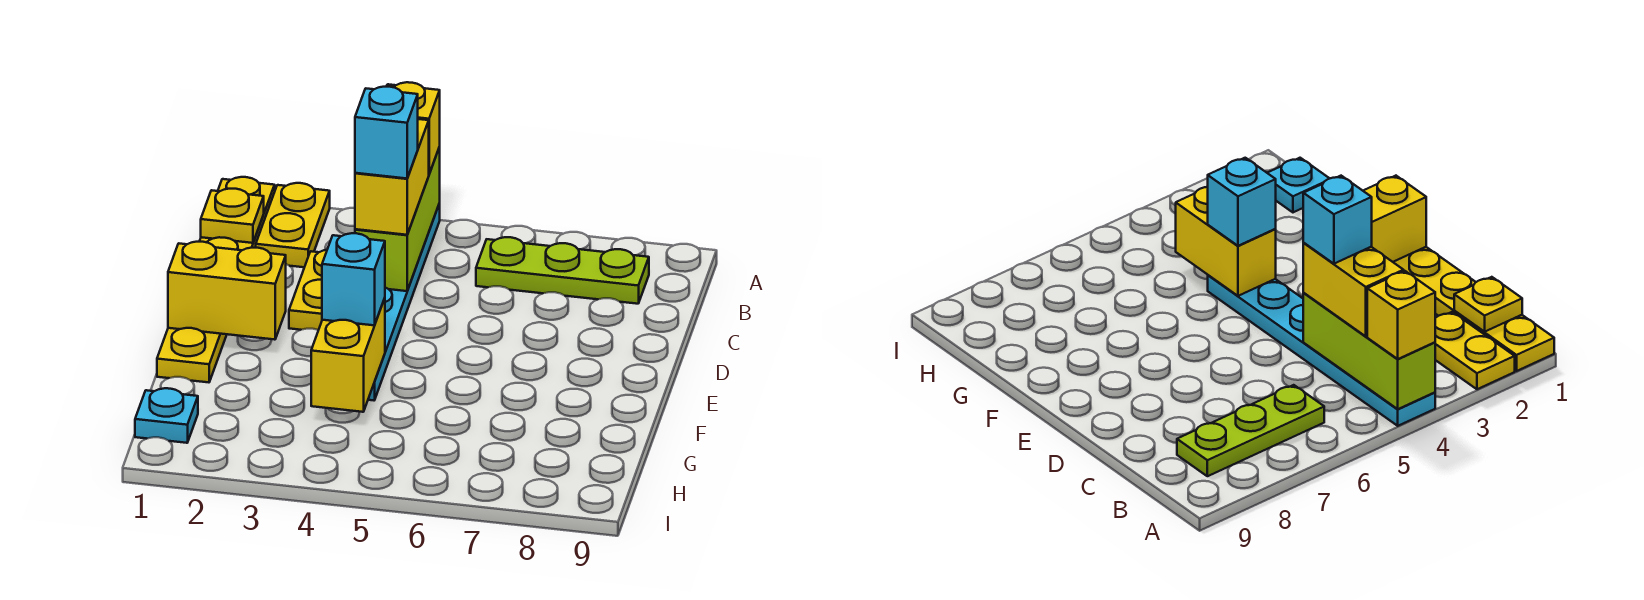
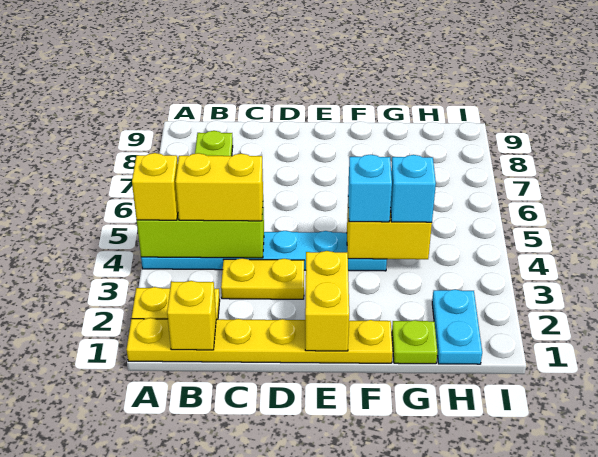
yellow plate B1 level 2 -> yellow brick B1 level 2
cyan brick C4 level 4 -> cyan brick G4 level 3
none -> lime plate G1 level 1
cyan plate H1 level 1 -> cyan plate H1:H2 level 1

